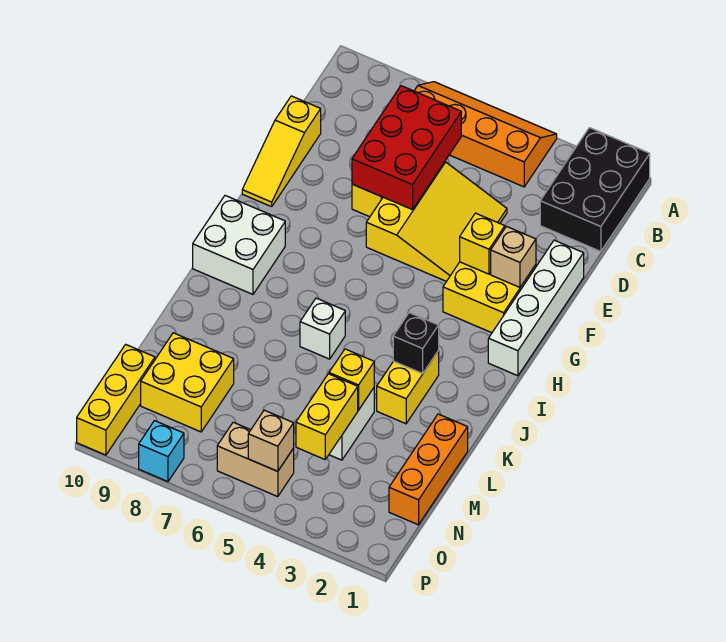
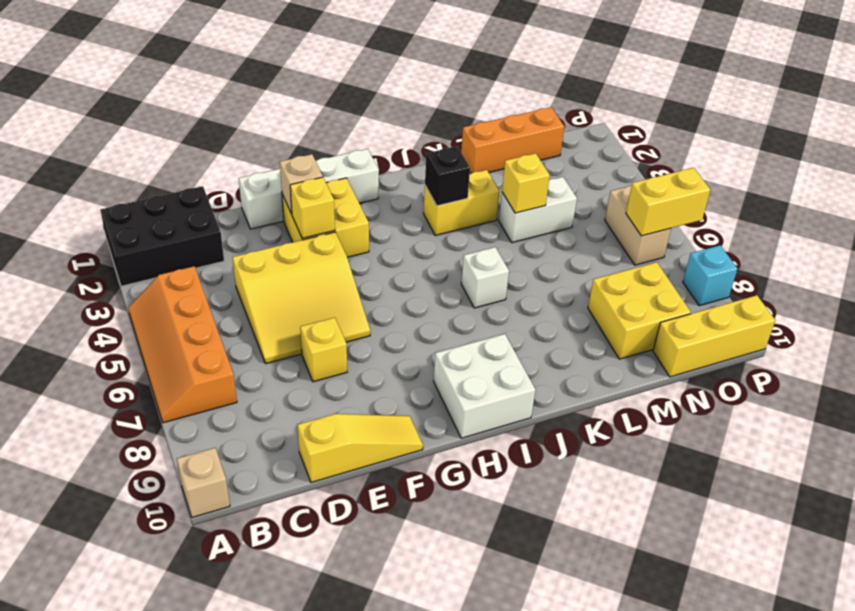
red brick C6:E7 level 2 -> none
yellow slope D4:F6 level 1 top 6 -> yellow slope D4:F6 level 1 top 4
yellow brick M4:N4 level 2 -> yellow brick O6:P6 level 2
tan brick O5 level 2 -> tan brick A10 level 1

